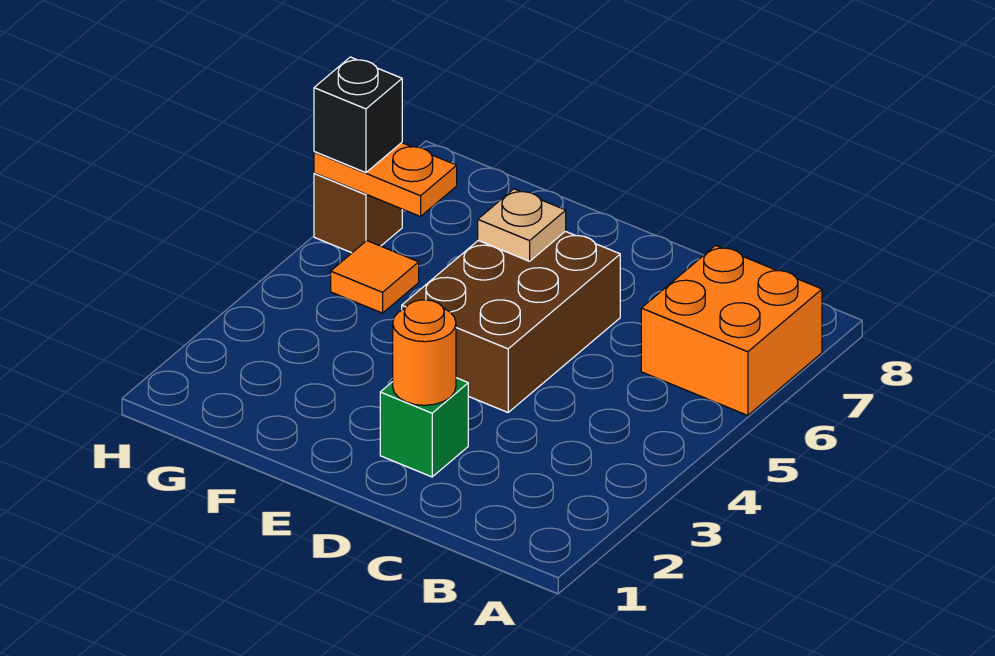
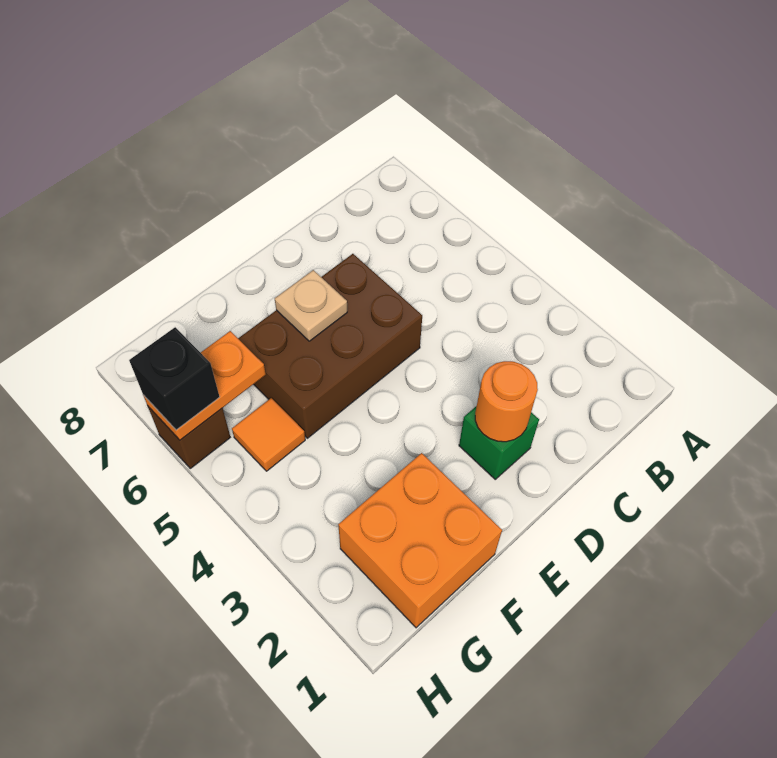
orange brick A6:B7 level 1 -> orange brick F1:G2 level 1
brown brick D4:E6 level 1 -> brown brick D5:F6 level 1

